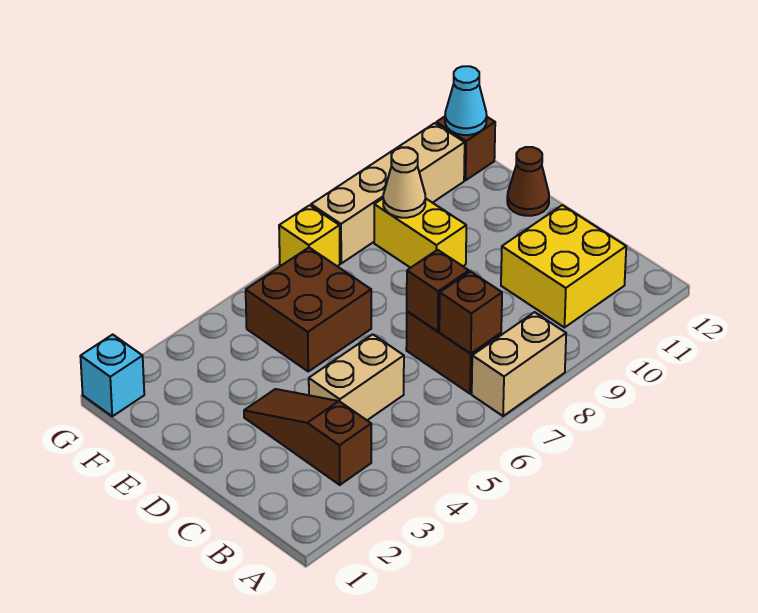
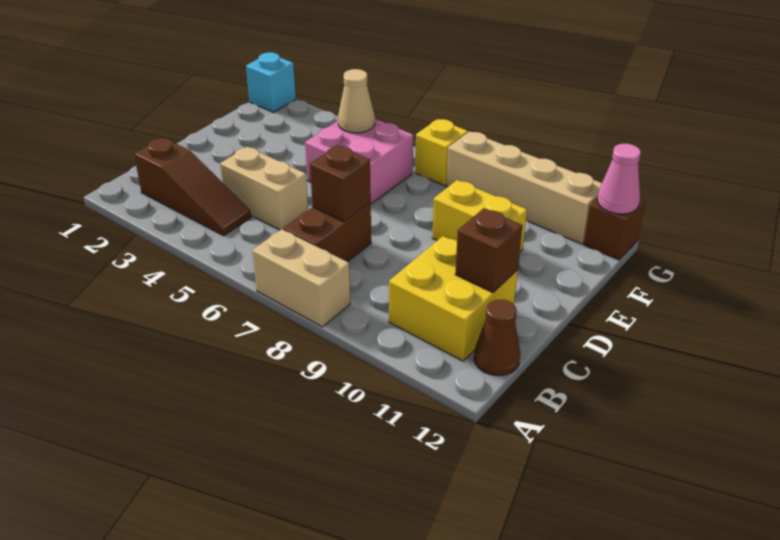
brown slope B3:D3 level 1 top B -> brown slope B2:B4 level 1 top 2
brown brick B7 level 2 -> brown brick C11 level 2
brown brick E5:F6 level 1 -> pink brick E5:F6 level 1
yellow brick E9:F9 level 1 -> yellow brick E9:E10 level 1
brown cone E12 level 1 -> brown cone B12 level 1
tan cone F9 level 2 -> tan cone F5 level 2
cyan cone G12 level 2 -> pink cone G12 level 2

